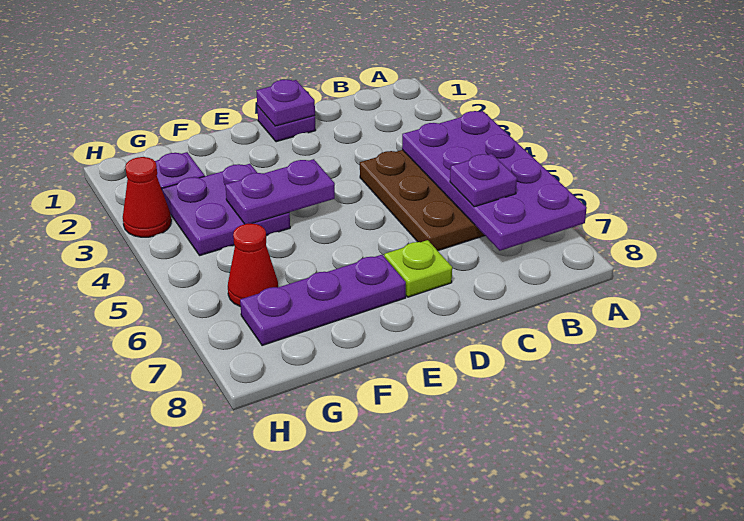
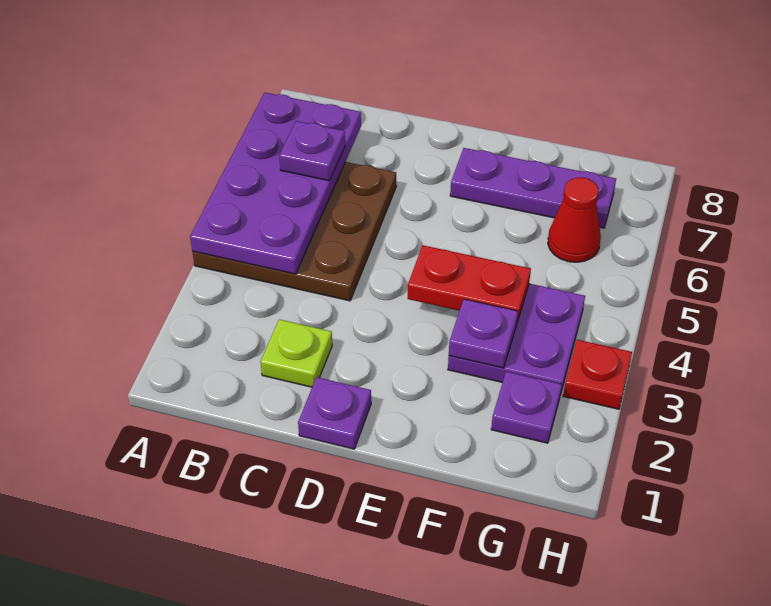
purple plate D1 level 2 -> purple plate F3 level 2
lime plate D7 level 1 -> lime plate C2 level 1
purple plate E4:F4 level 2 -> red plate E4:F4 level 2
red cone H3 level 1 -> red plate H3 level 1

